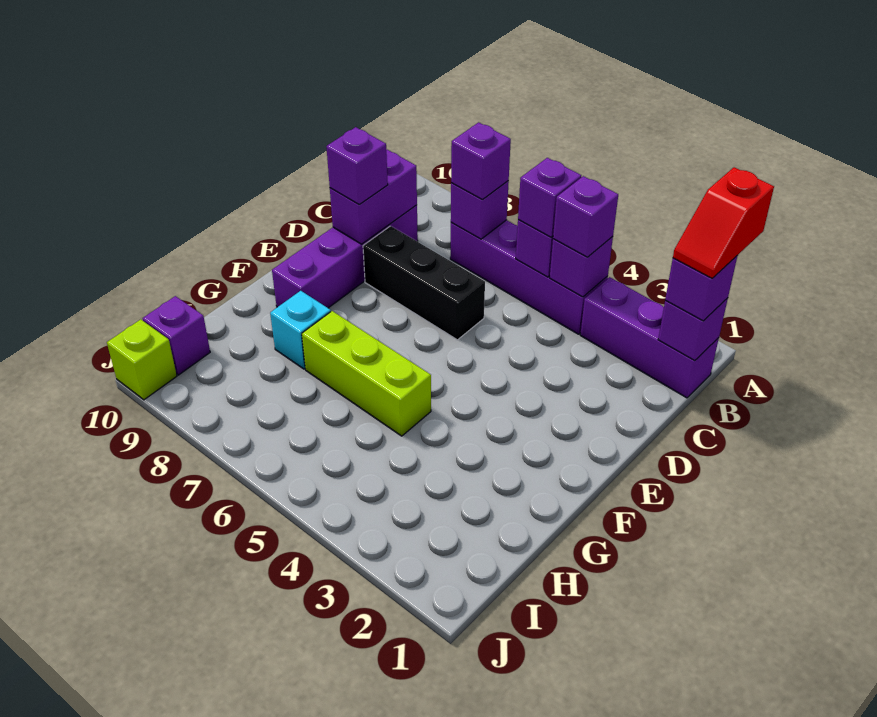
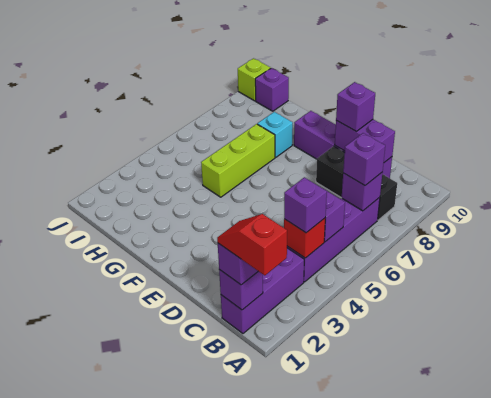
purple brick B4 level 2 -> red brick B4 level 2
purple brick B5 level 3 -> none
black brick D6:D8 level 1 -> black brick B8:D8 level 1

